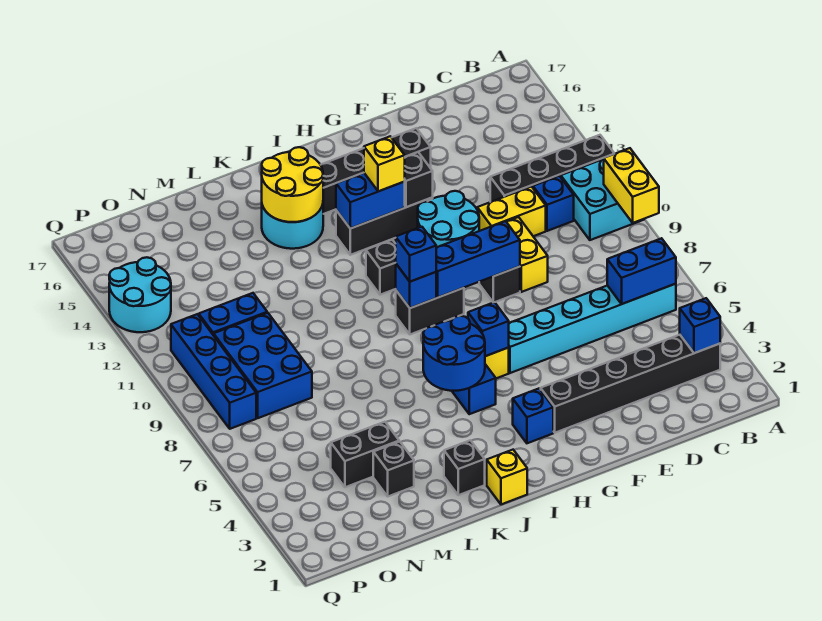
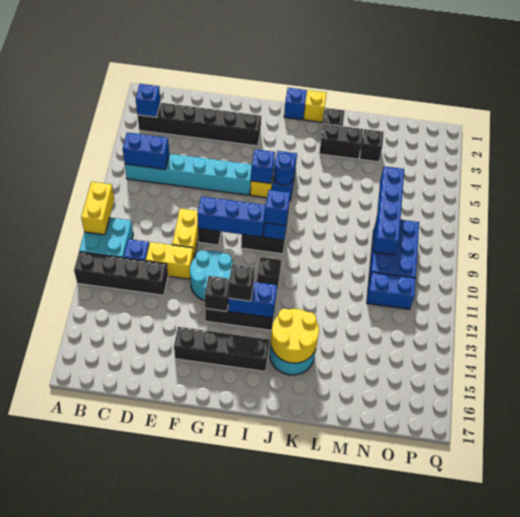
blue brick H3 level 1 -> blue brick I1 level 1
yellow brick H13 level 3 -> black brick H13 level 3
blue round brick I5:J6 level 2 -> blue round brick I6 level 2
black brick M4:N4 level 1 -> black brick K3:L3 level 1
blue brick P8:P11 level 1 -> blue brick N6:N9 level 2
cyan round brick P13:Q14 level 1 -> none

